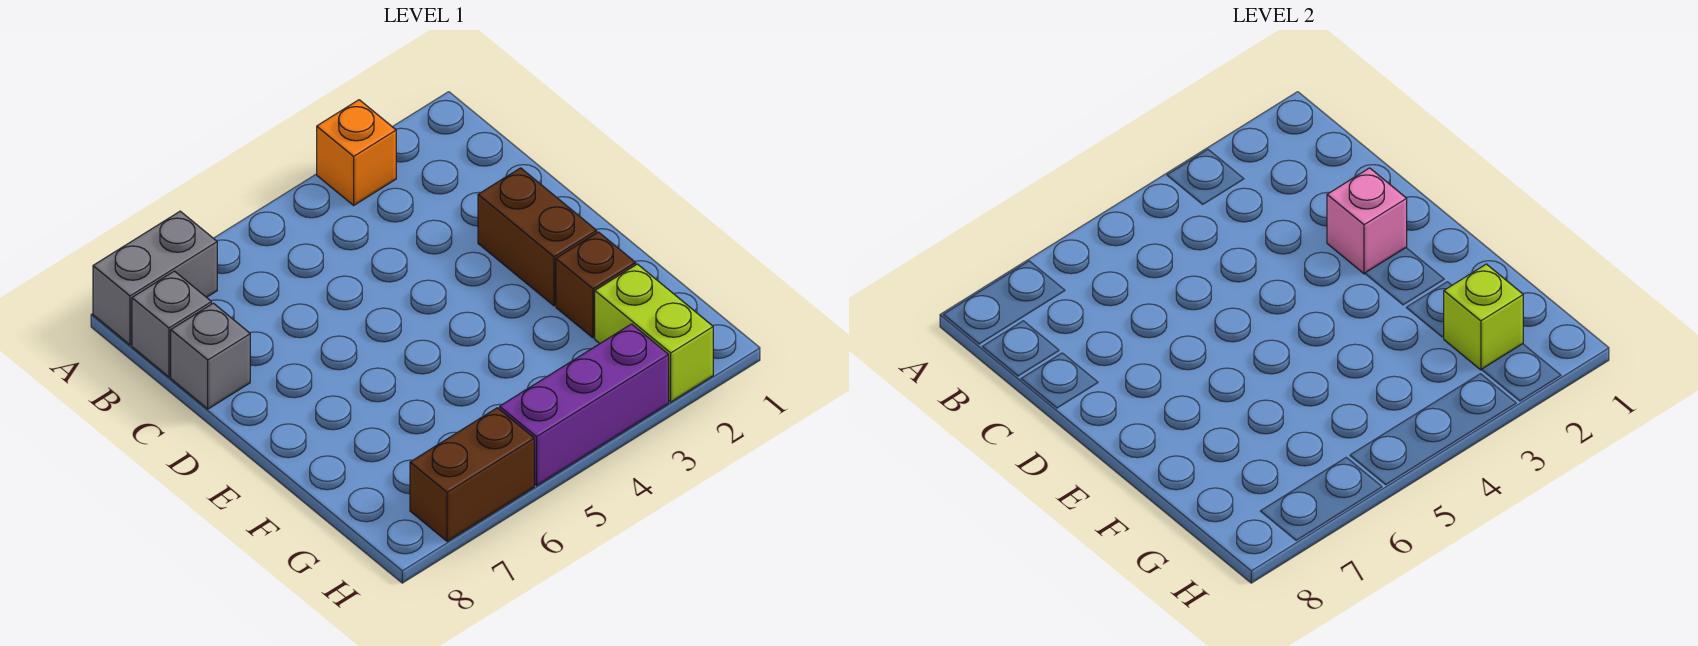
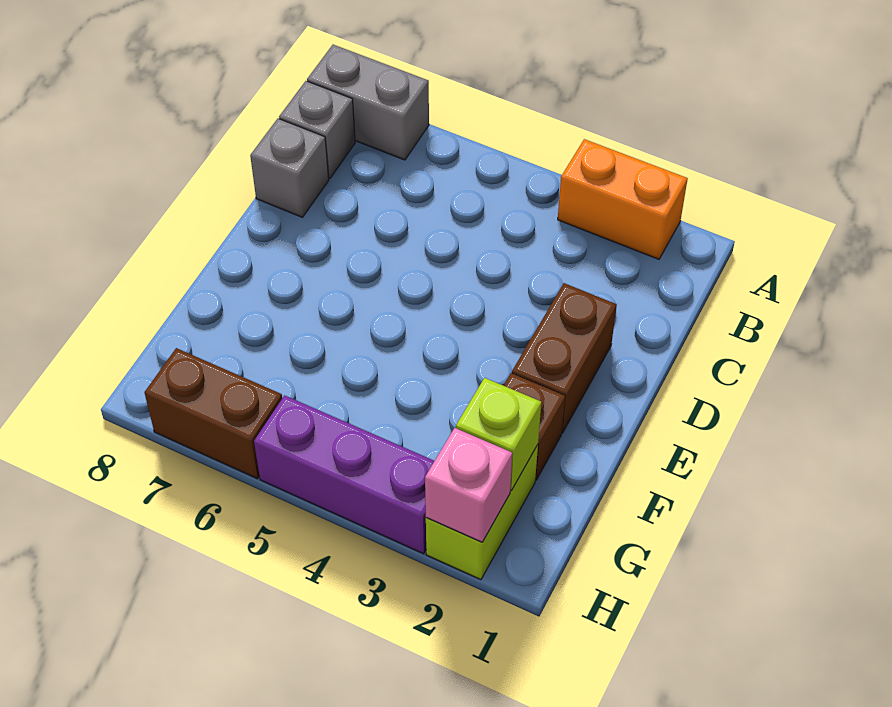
orange brick A3 level 1 -> orange brick A2:A3 level 1
pink brick D2 level 2 -> pink brick H2 level 2

